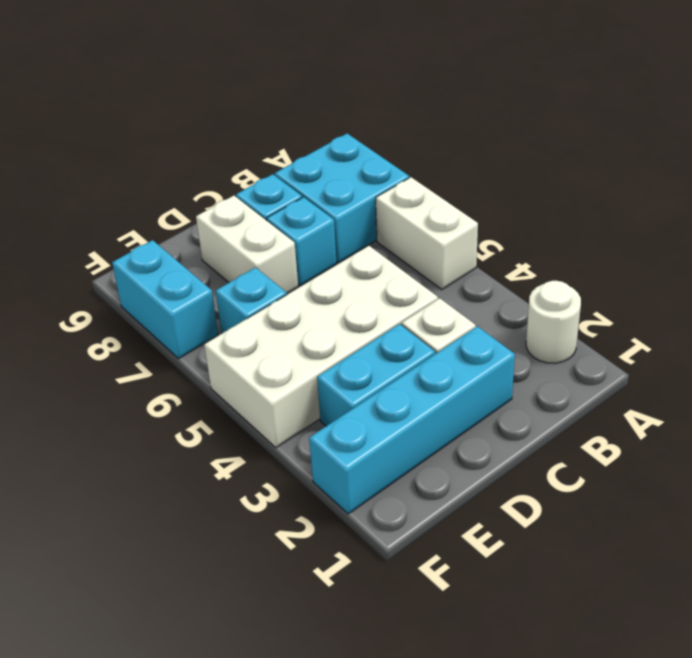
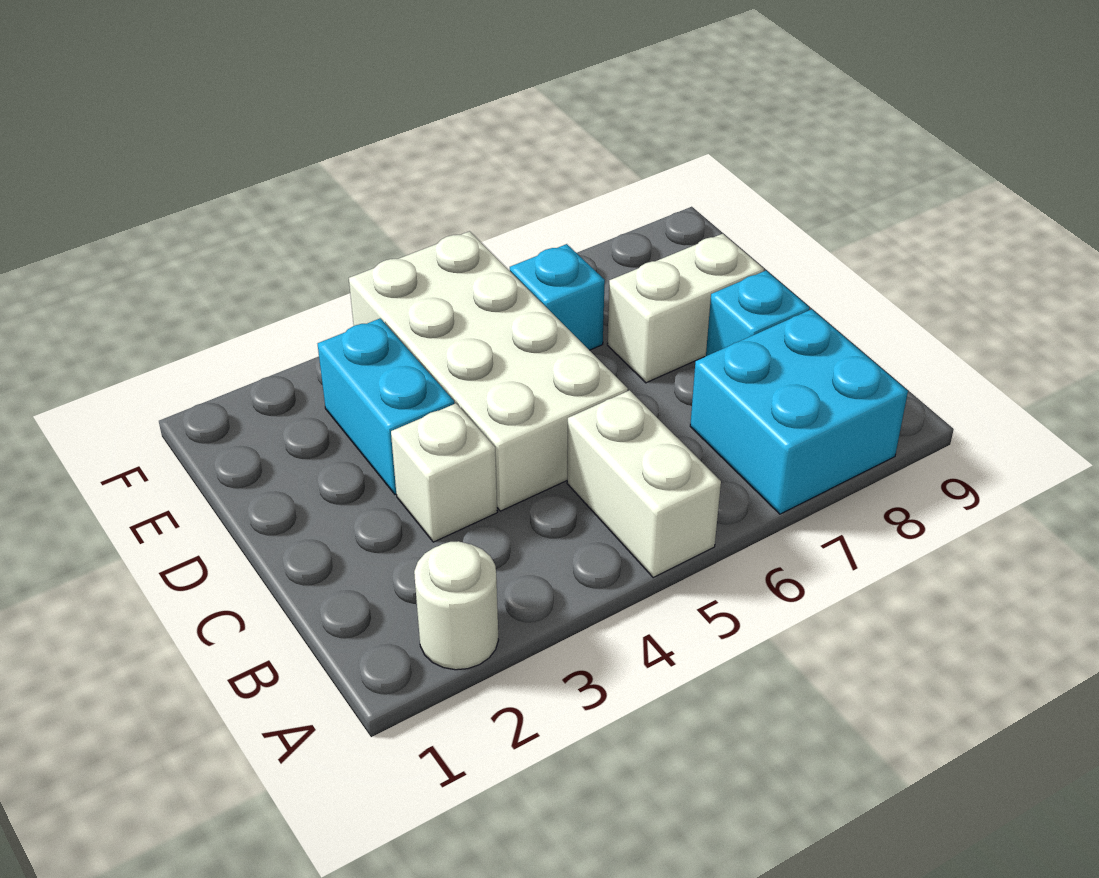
white brick A5:A6 level 1 -> white brick A5:B5 level 1
cyan brick C2:F2 level 1 -> none
cyan brick C7 level 1 -> none
cyan brick F7:F8 level 1 -> none

